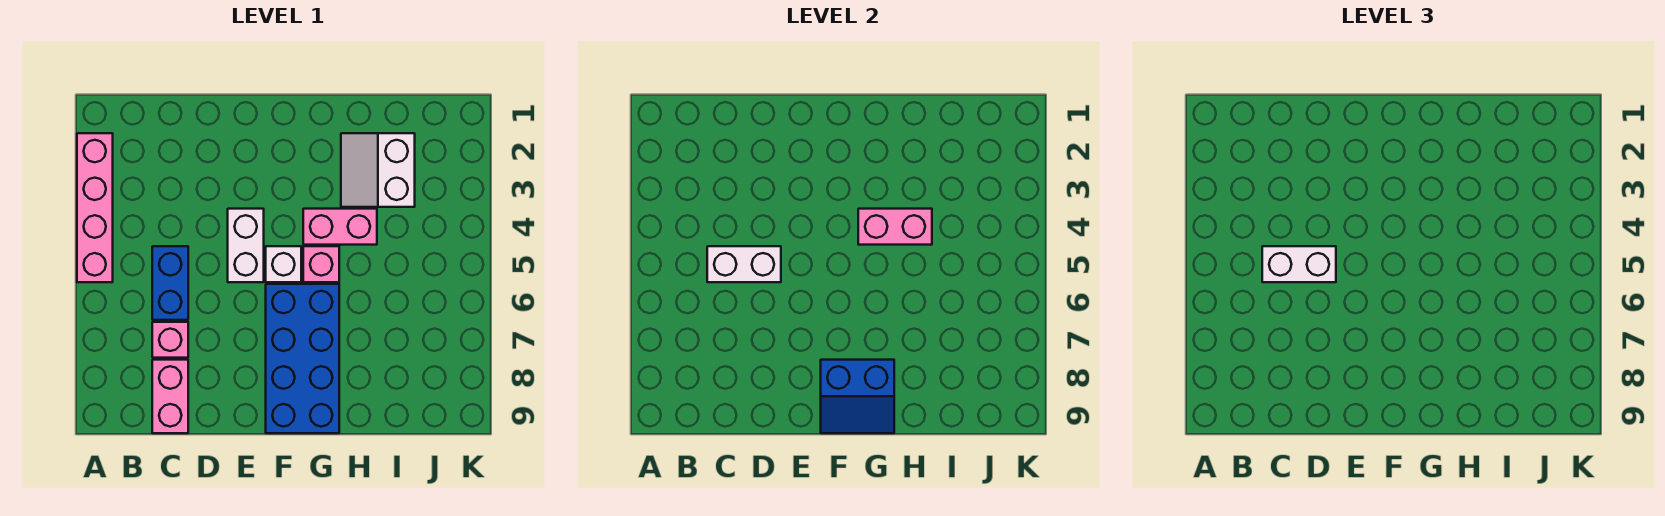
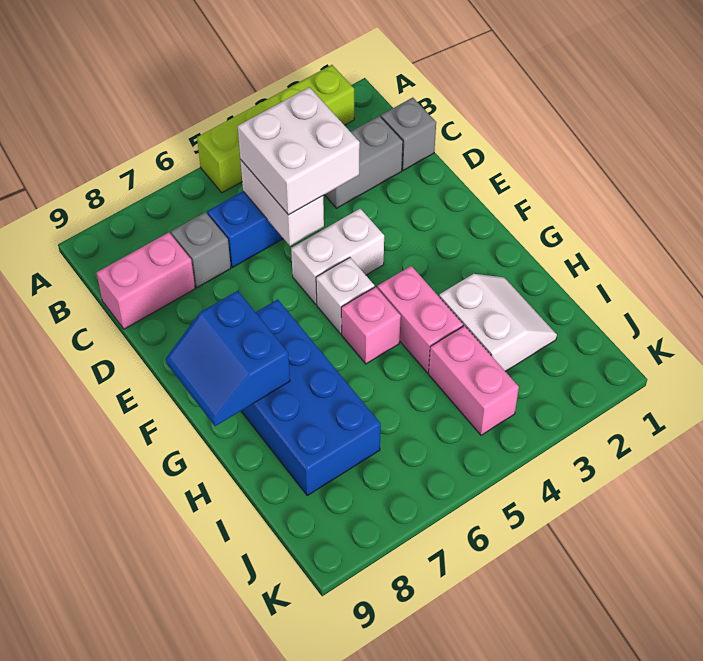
pink brick A2:A5 level 1 -> lime brick A2:A5 level 1
none -> grey brick C1 level 1
none -> grey brick C2:C3 level 1
white brick C5:D5 level 3 -> white brick C4:D5 level 3
pink brick C7 level 1 -> grey brick C7 level 1
blue brick F6:G9 level 1 -> blue brick F7:I8 level 1
pink brick G4:H4 level 2 -> pink brick I4:J4 level 1
white slope H2:I3 level 1 top I -> white slope H2:I3 level 1 top 3

